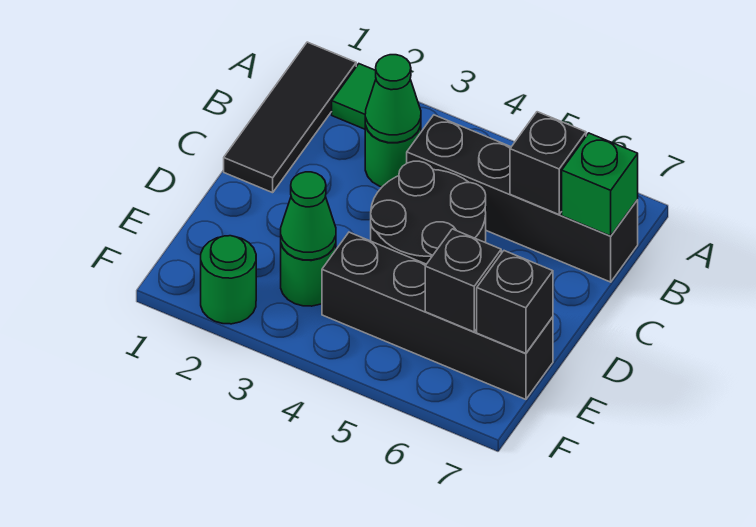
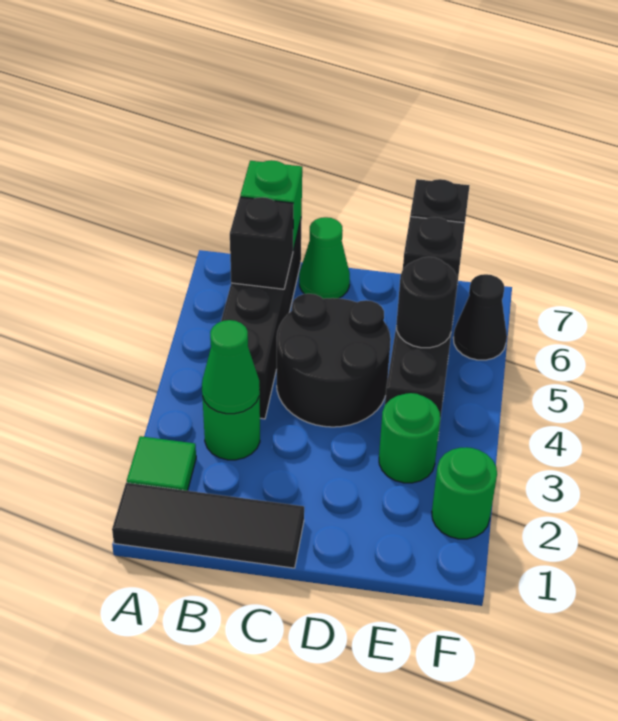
green cone E3 level 2 -> green cone C7 level 1
none -> black round brick E5 level 2
none -> black cone F6 level 1

